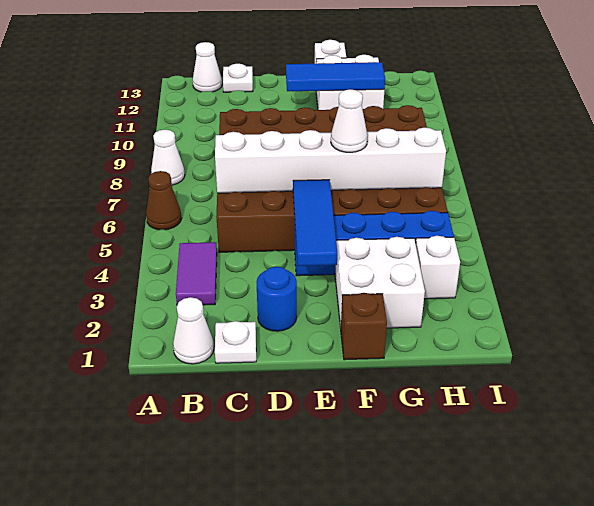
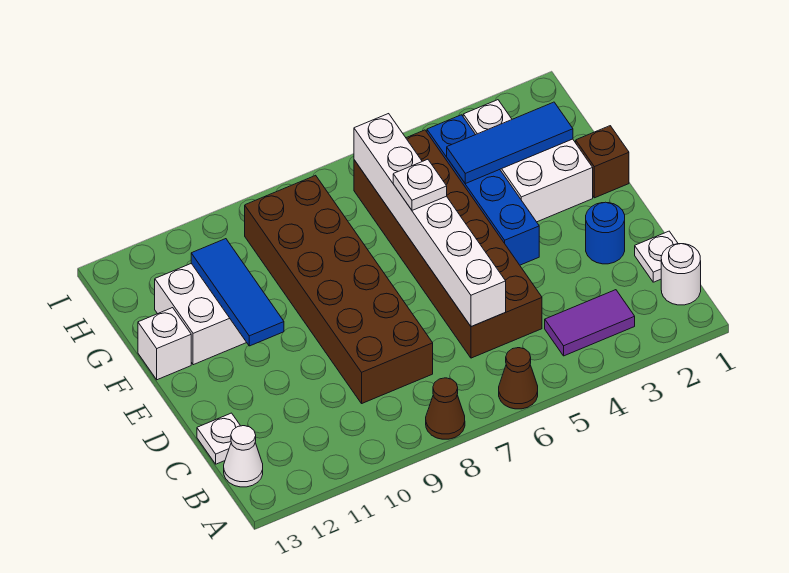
white cone A8 level 1 -> brown cone A8 level 1
white cone B1 level 1 -> white round brick B1 level 1
blue tile E3:E5 level 2 -> blue tile G2:G4 level 2
white cone F6 level 3 -> white plate F6 level 3

